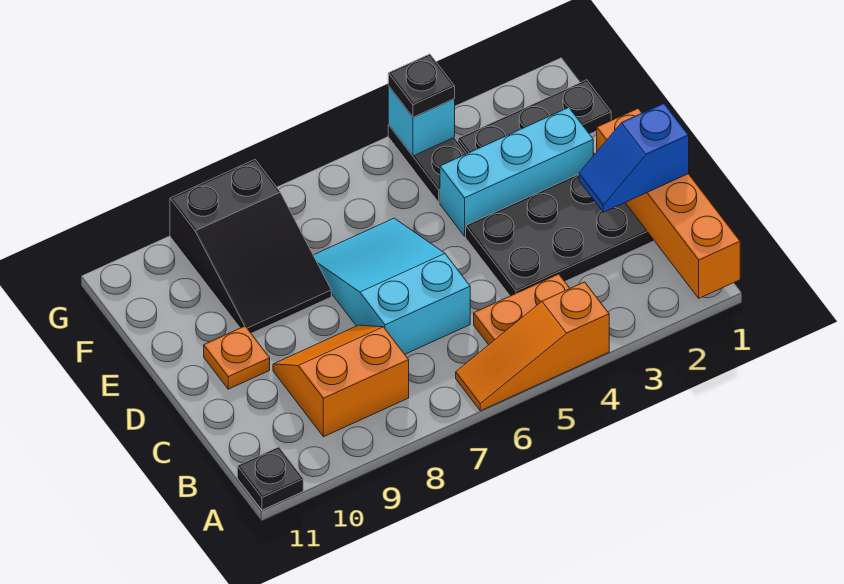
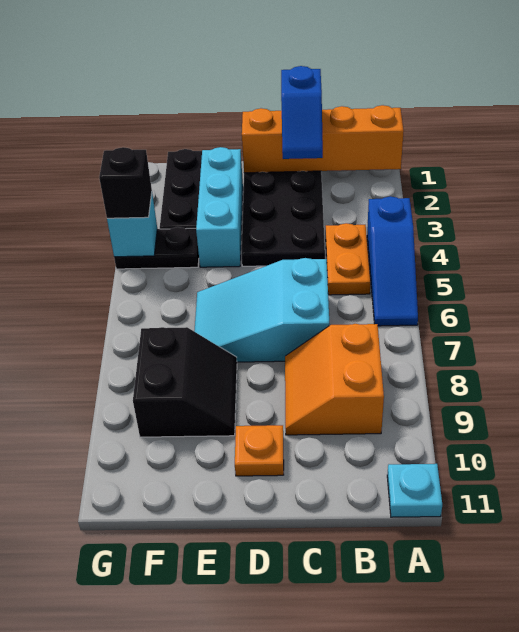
orange slope A4:A6 level 1 top 4 -> blue slope A4:A6 level 1 top 4
black plate A11 level 1 -> cyan plate A11 level 1
black slope E8:G9 level 1 top G -> black slope E8:F9 level 1 top F
black plate G4 level 3 -> black brick G4 level 3

